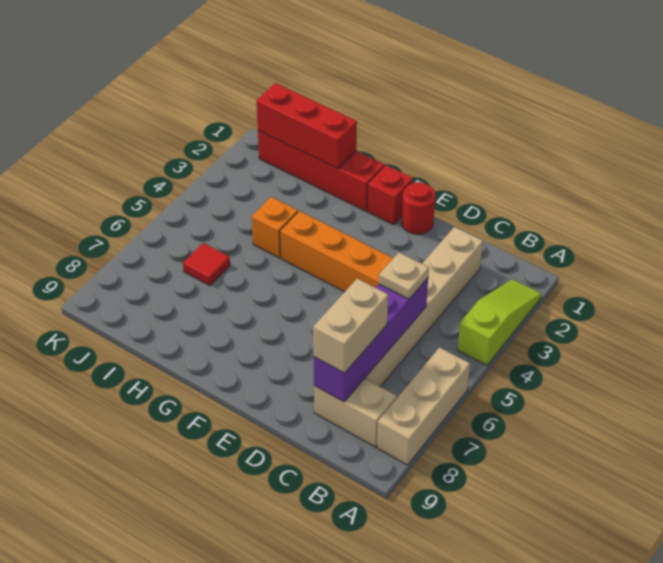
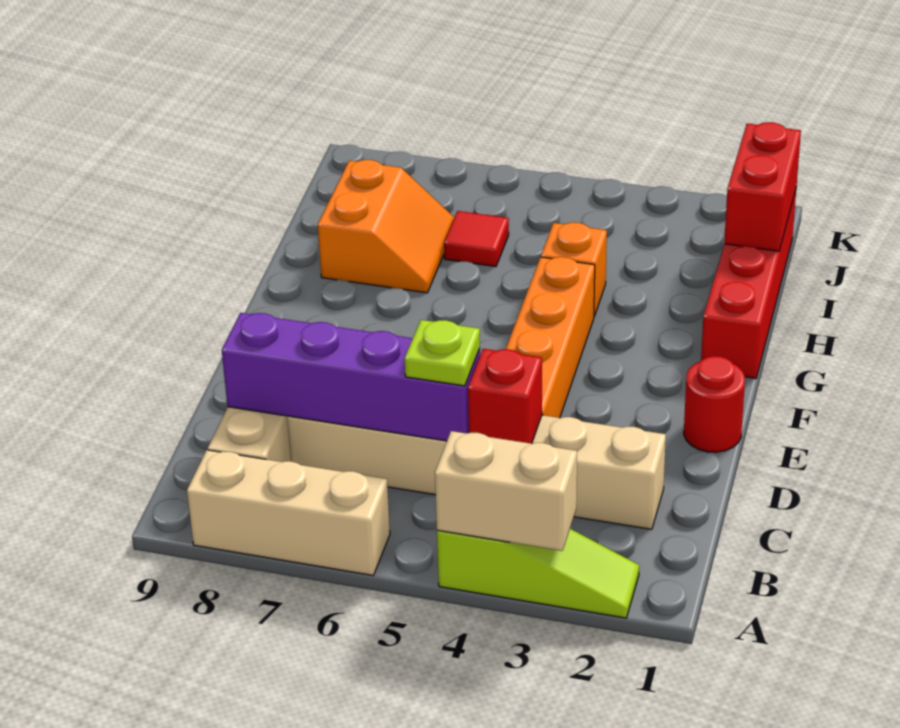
tan plate C5 level 3 -> lime plate C5 level 3
tan brick C7:C8 level 3 -> tan brick A3:A4 level 2
red brick F1 level 1 -> red brick C4 level 2
red brick H1:J1 level 2 -> red brick I1:J1 level 2
none -> orange slope H7:I8 level 1 top 8

